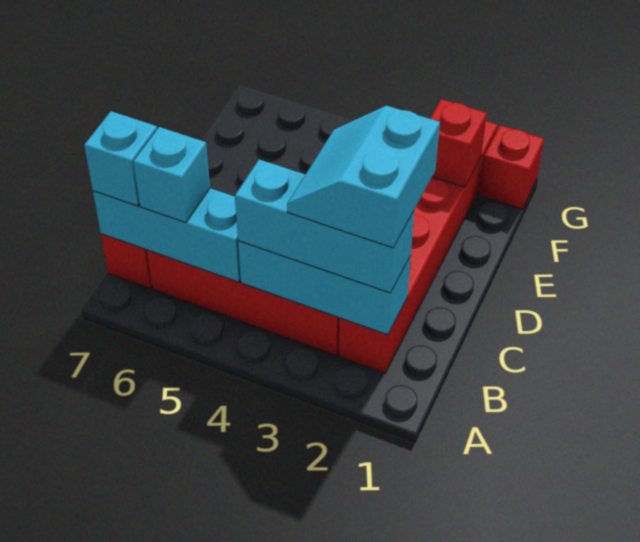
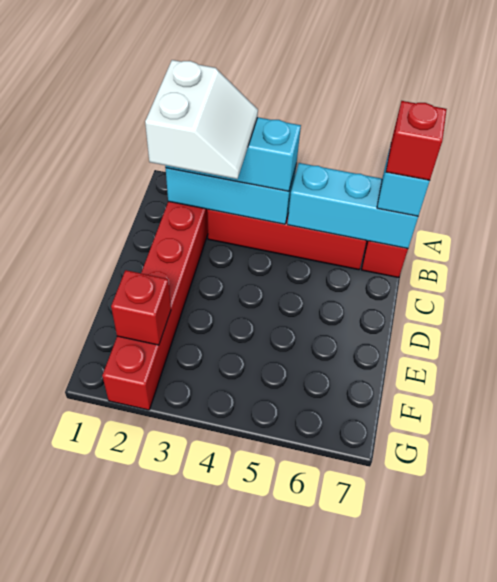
cyan slope B2:C3 level 4 top 2 -> white slope B2:C3 level 4 top 2
cyan brick B6 level 3 -> none
red brick G1 level 1 -> red brick B7 level 4

